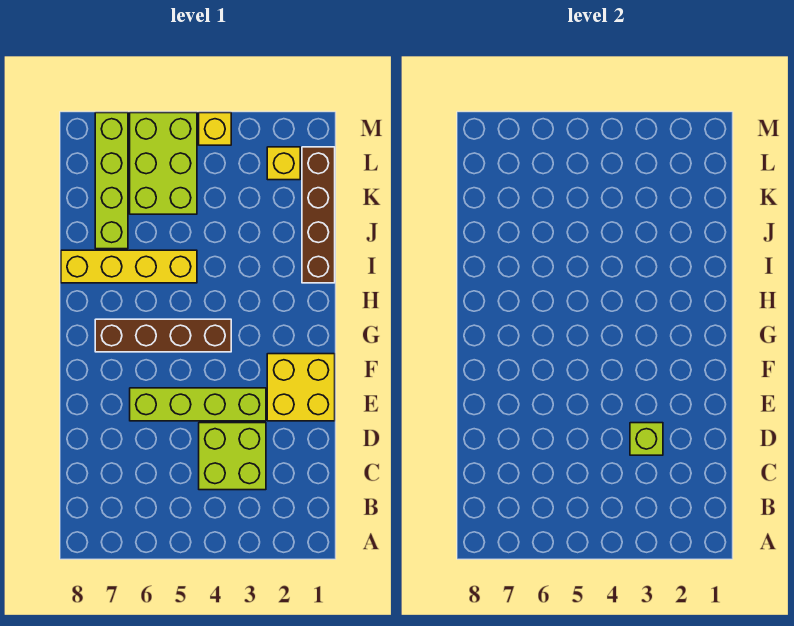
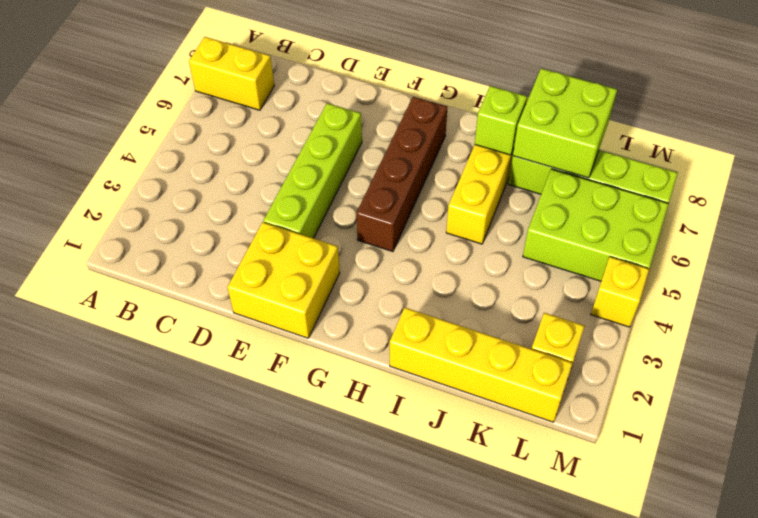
none -> yellow brick A7:B7 level 1
lime brick C3:D4 level 1 -> lime brick J7:K8 level 2
lime brick D3 level 2 -> lime brick I7 level 2
brown brick I1:L1 level 1 -> yellow brick I1:L1 level 1

